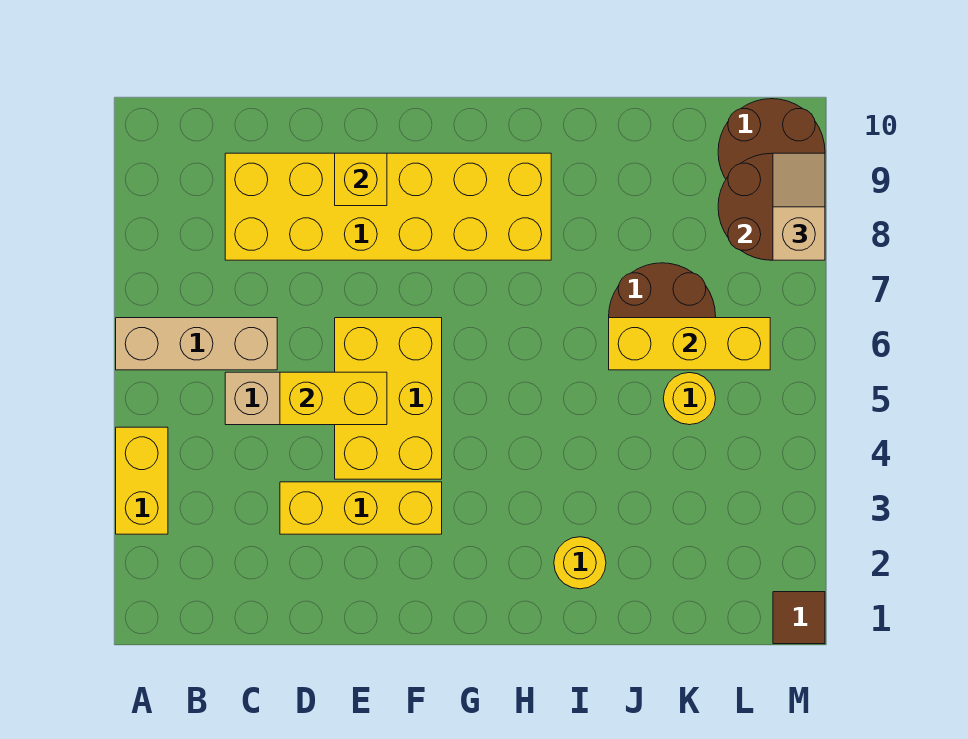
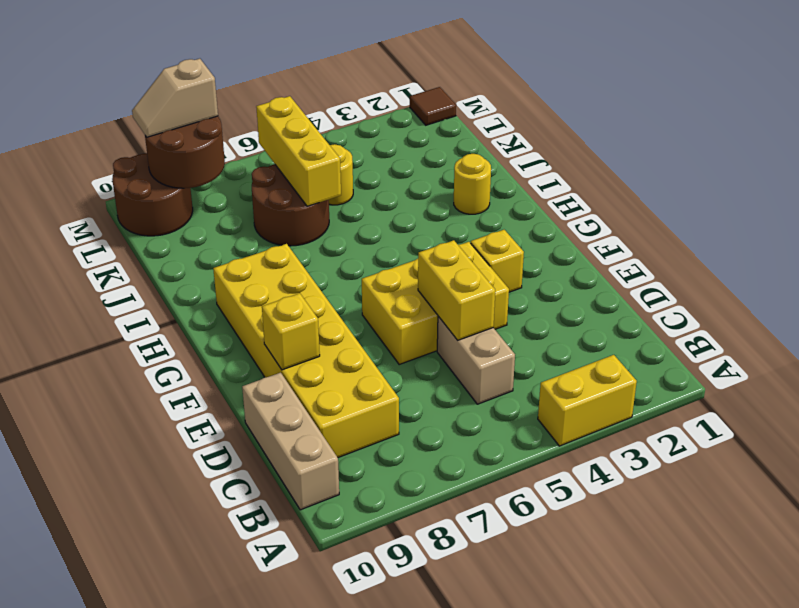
tan brick A6:C6 level 1 -> tan brick B10:D10 level 1
yellow brick D3:F3 level 1 -> yellow brick F3 level 1

